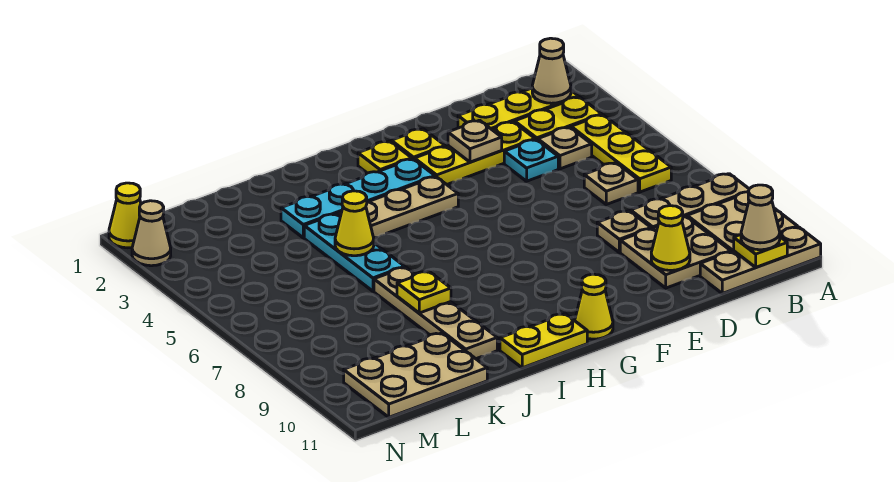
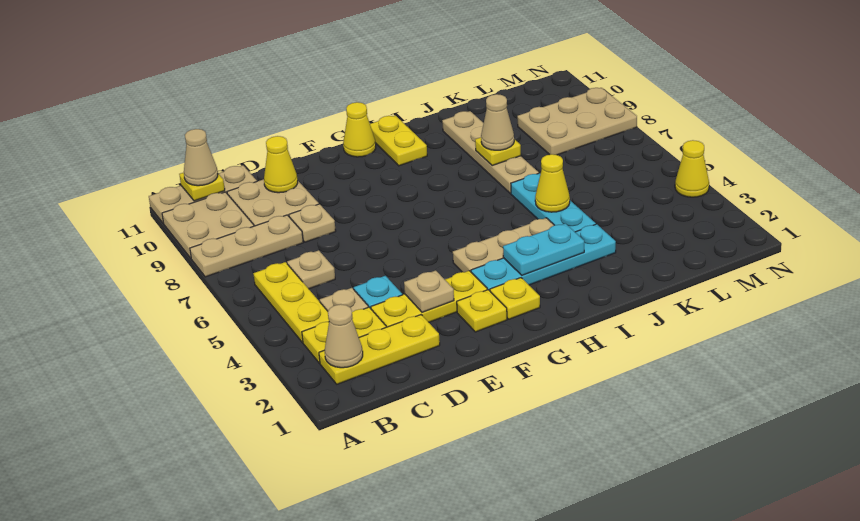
none -> cyan plate H3:I3 level 2
yellow plate H11:I11 level 1 -> yellow plate H10:H11 level 1
tan plate K10:M11 level 1 -> tan plate L8:N9 level 1
yellow cone N1 level 1 -> yellow cone N4 level 1
tan cone N2 level 1 -> tan cone J8 level 3

